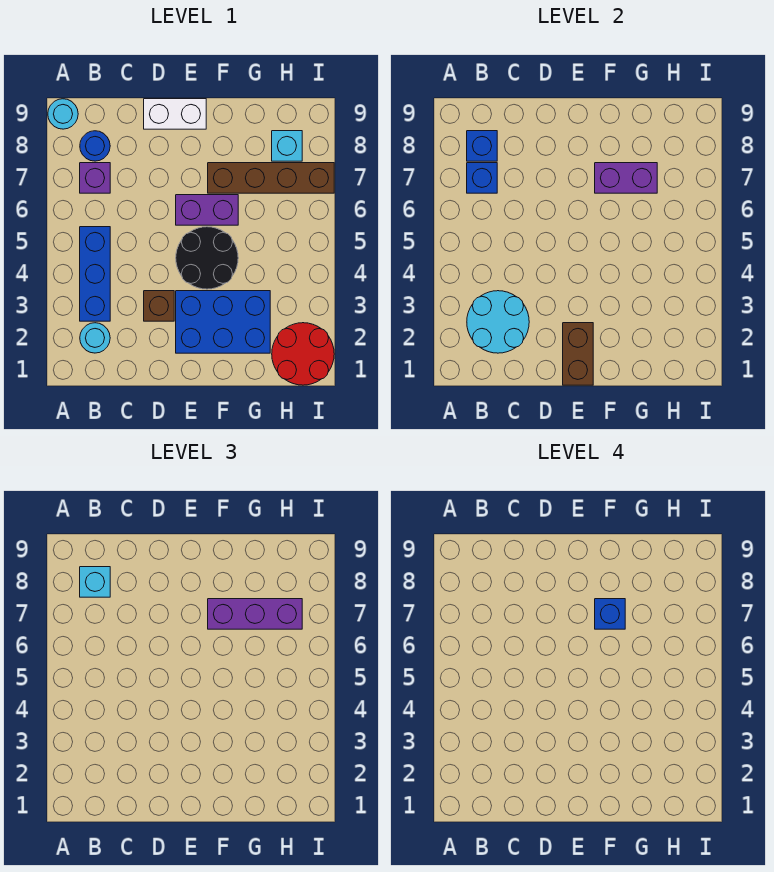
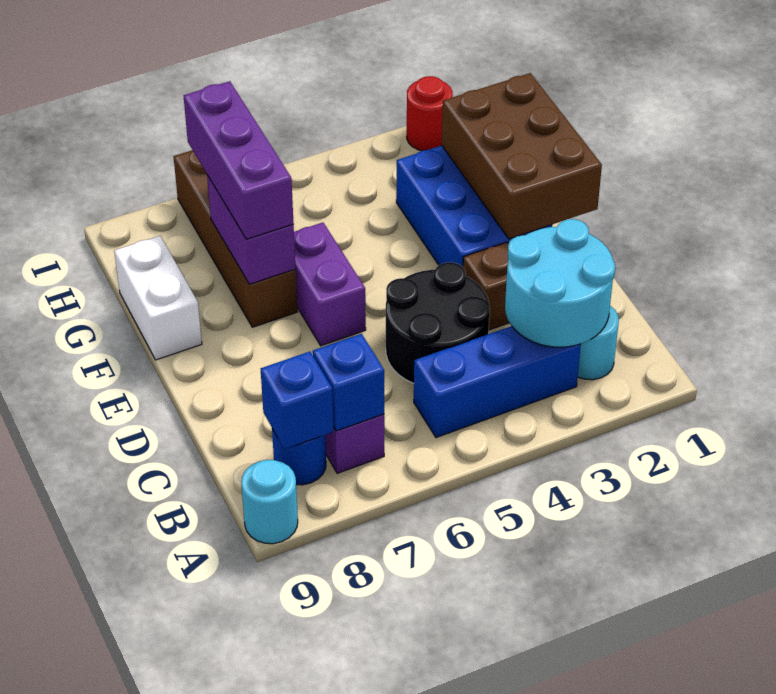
cyan brick B8 level 3 -> none
white brick D9:E9 level 1 -> white brick F9:G9 level 1
brown brick E1:E2 level 2 -> brown brick E1:G2 level 2
black round brick E4:F5 level 1 -> black round brick C4:D5 level 1
blue brick F7 level 4 -> none
red round brick H1:I2 level 1 -> red round brick I2 level 1
cyan brick H8 level 1 -> none

